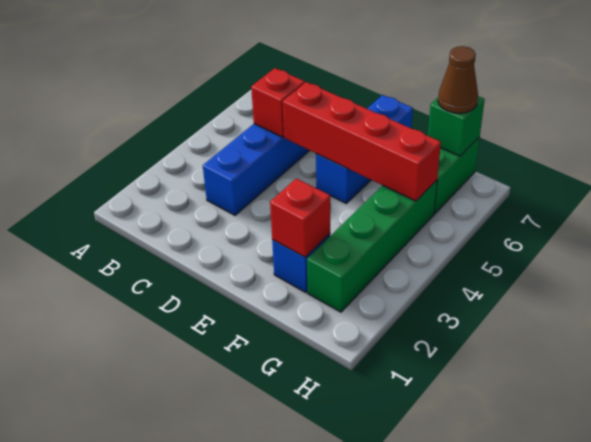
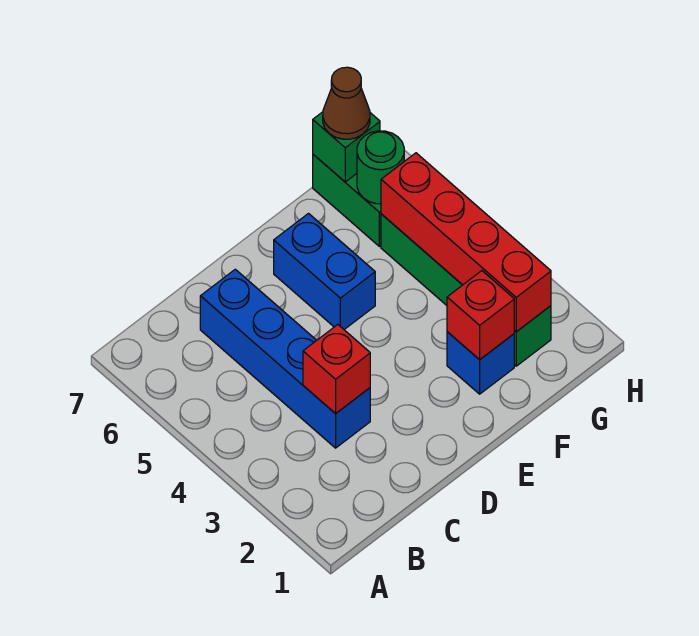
red brick C5 level 2 -> red brick C3 level 2
red brick D5:G5 level 2 -> red brick G2:G5 level 2
blue brick E5:E7 level 1 -> blue brick E5:E6 level 1
none -> green round brick G6 level 2

